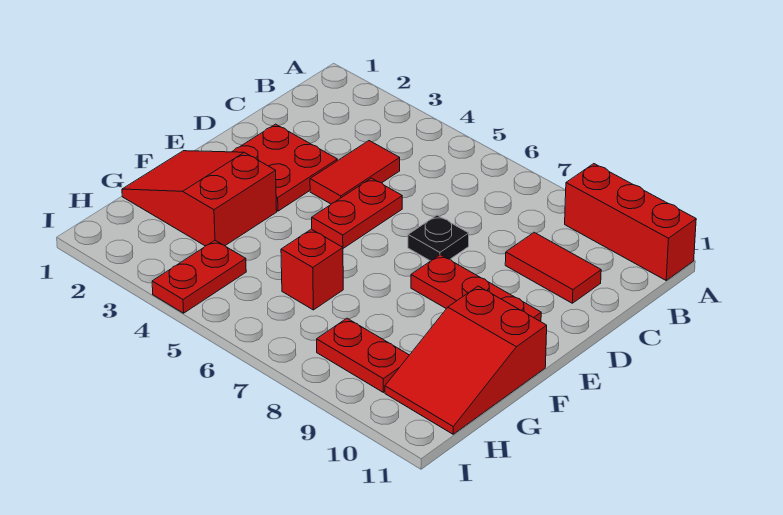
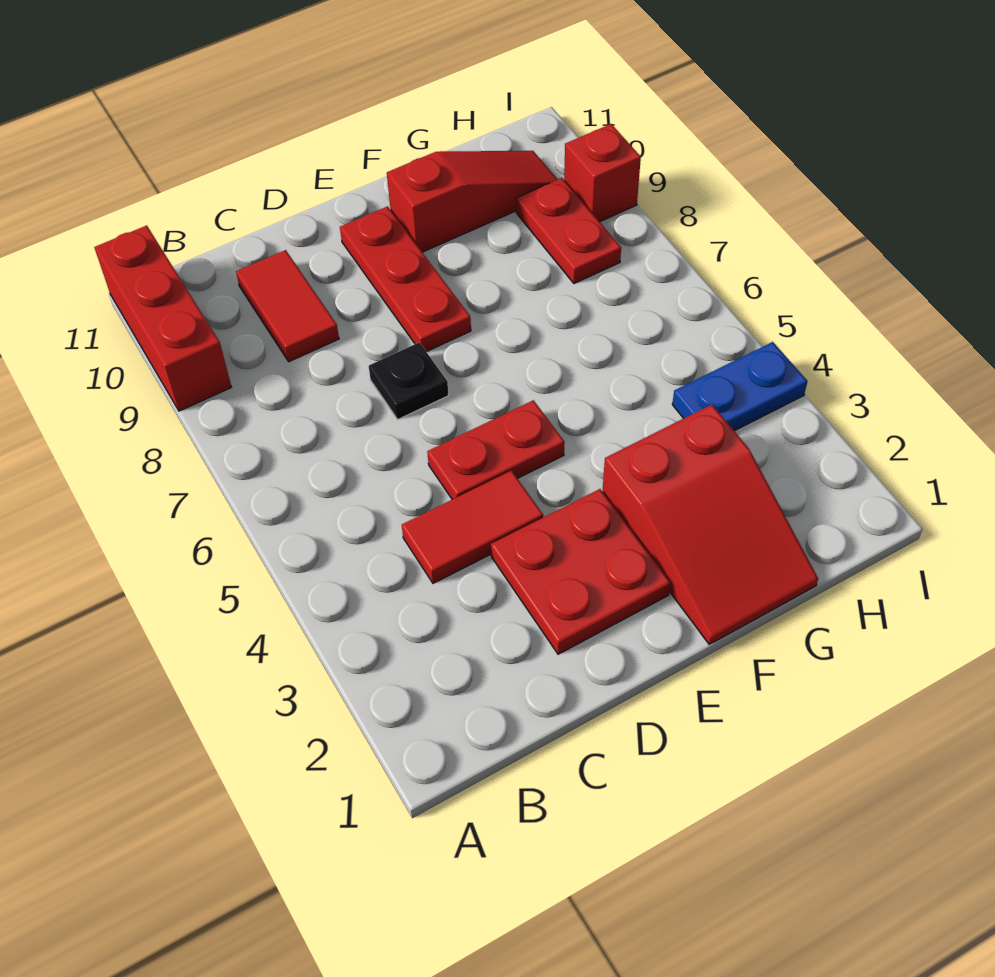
red slope F10:H11 level 1 top F -> red slope F10:H10 level 1 top F
red brick G6 level 1 -> red brick I9 level 1
red plate H4:I4 level 1 -> blue plate H4:I4 level 1

